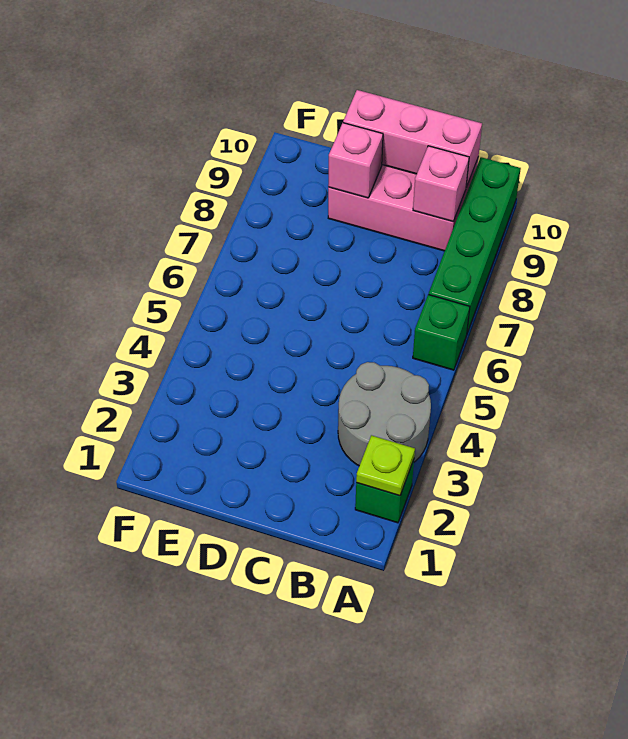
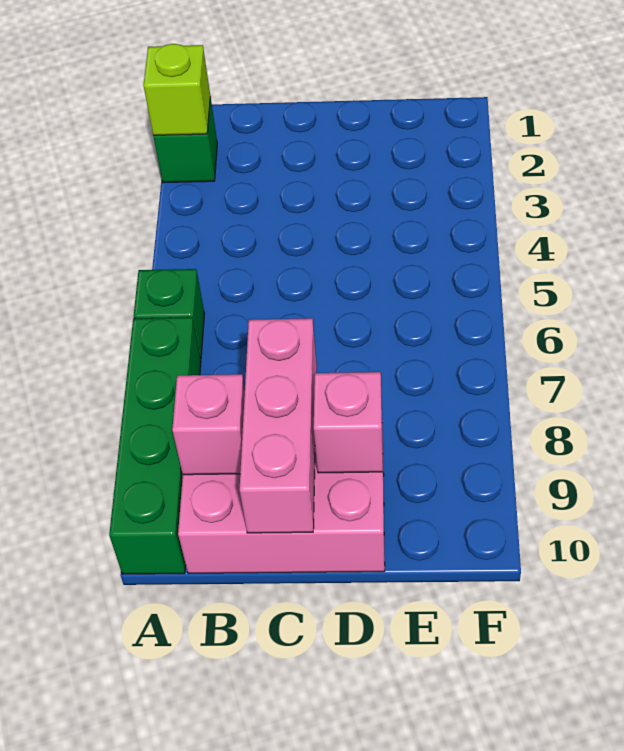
lime plate A2 level 2 -> lime brick A2 level 2
grey round brick A3:B4 level 1 -> none
pink brick B10:D10 level 2 -> pink brick C8:C10 level 2

